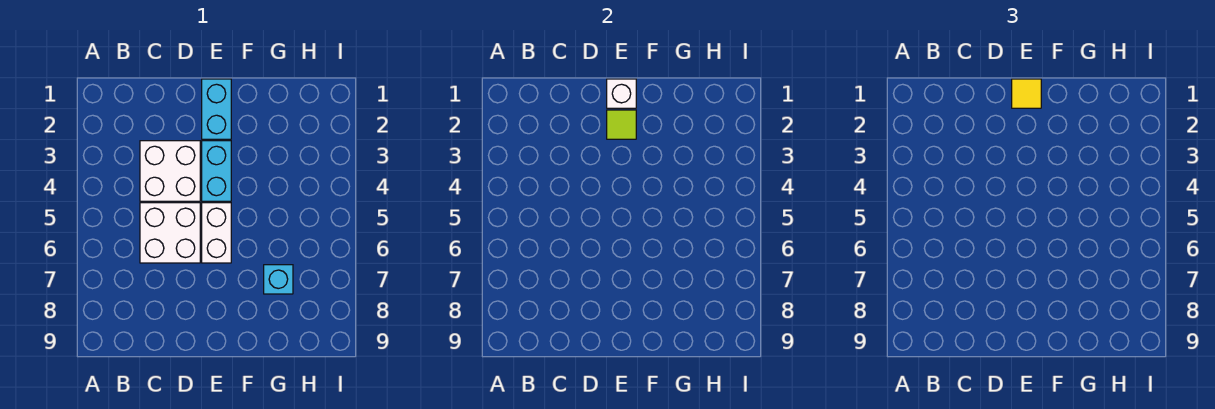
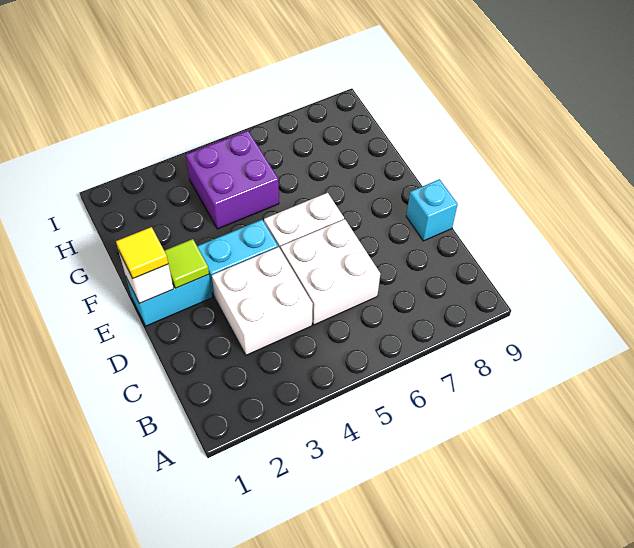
none -> purple brick G4:H5 level 1
cyan brick G7 level 1 -> cyan brick D9 level 1

